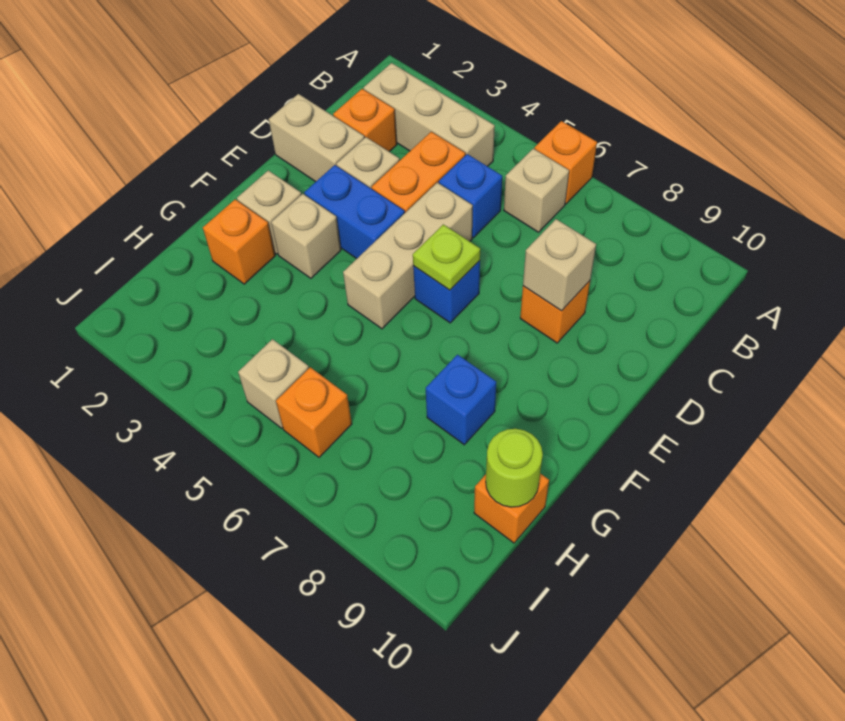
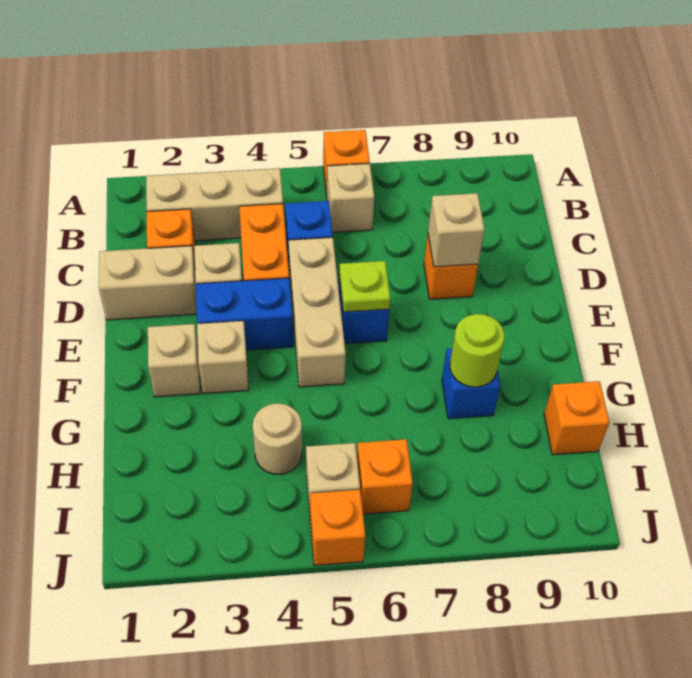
orange brick G2 level 1 -> orange brick J5 level 1
none -> tan round brick H4 level 1
lime round brick H10 level 2 -> lime round brick G8 level 2

